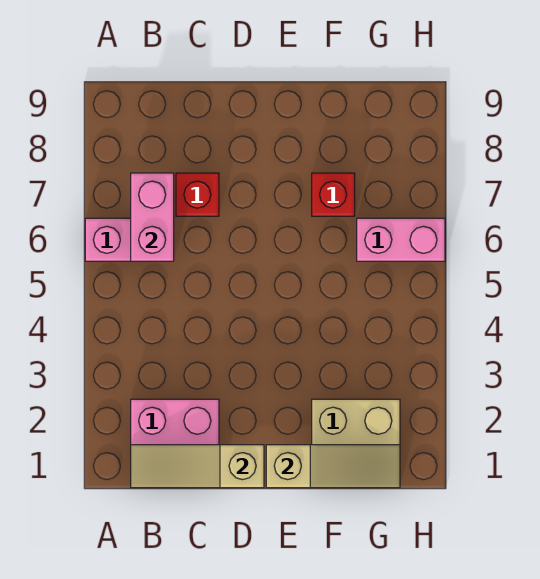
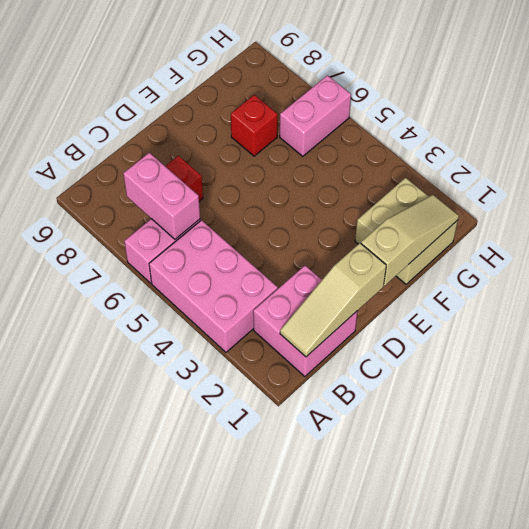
none -> pink brick A3:B5 level 1

